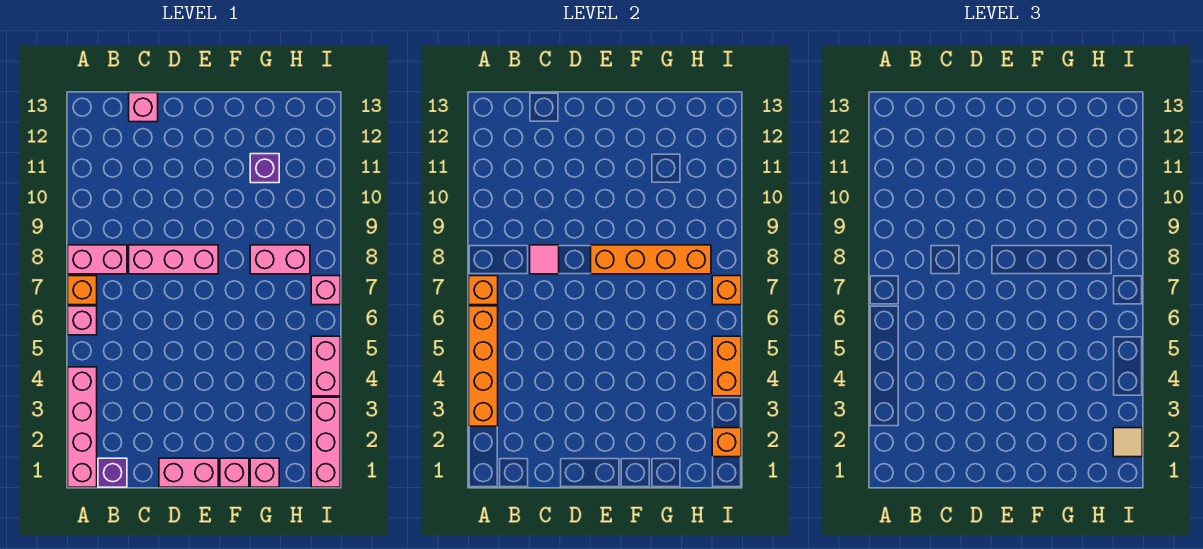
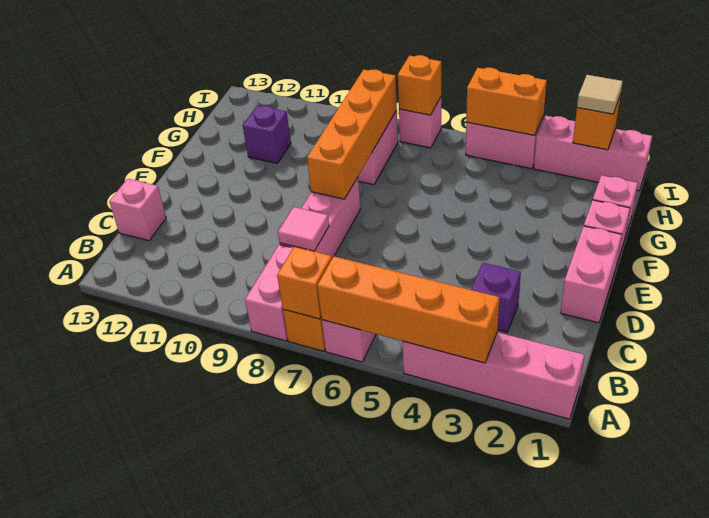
purple brick B1 level 1 -> purple brick C3 level 1

